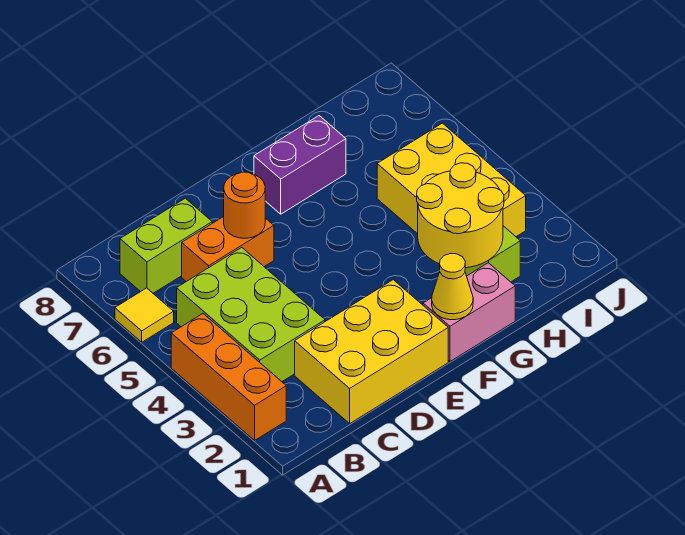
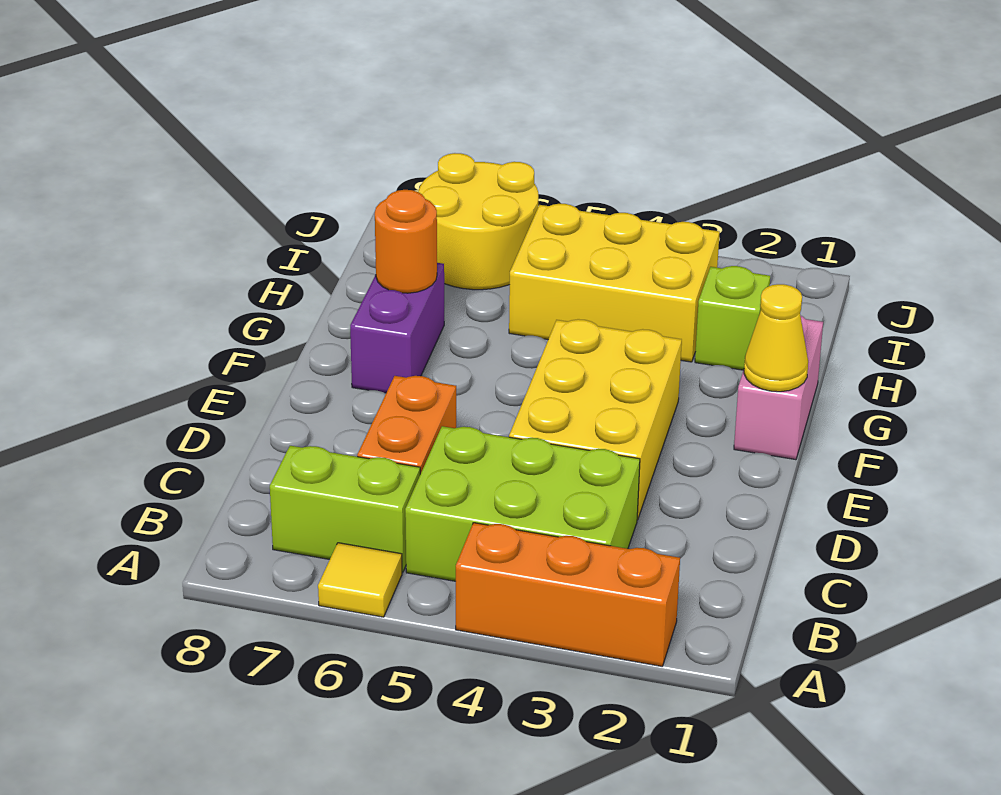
lime brick B7:C7 level 1 -> lime brick B6:B7 level 1
yellow brick C1:E2 level 1 -> yellow brick D3:F4 level 1
orange round brick D6 level 2 -> orange round brick G7 level 2
yellow round brick G2:H3 level 2 -> yellow round brick I6:J7 level 1

